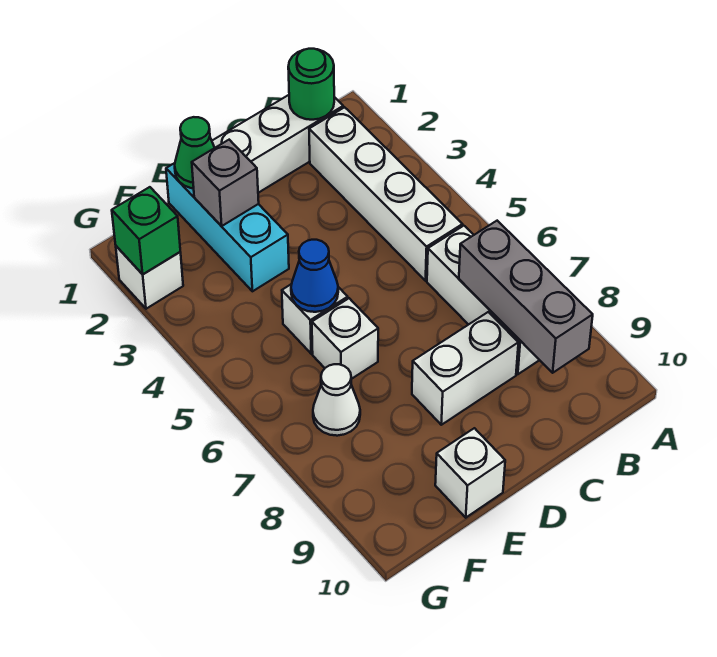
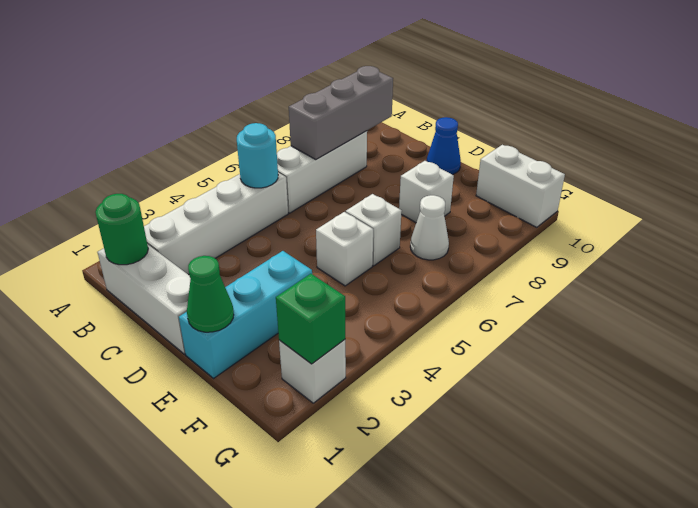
none -> cyan round brick B5 level 2
white brick C8:D8 level 1 -> white brick F10:G10 level 1
grey brick E2 level 2 -> none
blue cone E5 level 2 -> blue cone D10 level 1
white brick E10 level 1 -> white brick E8 level 1

